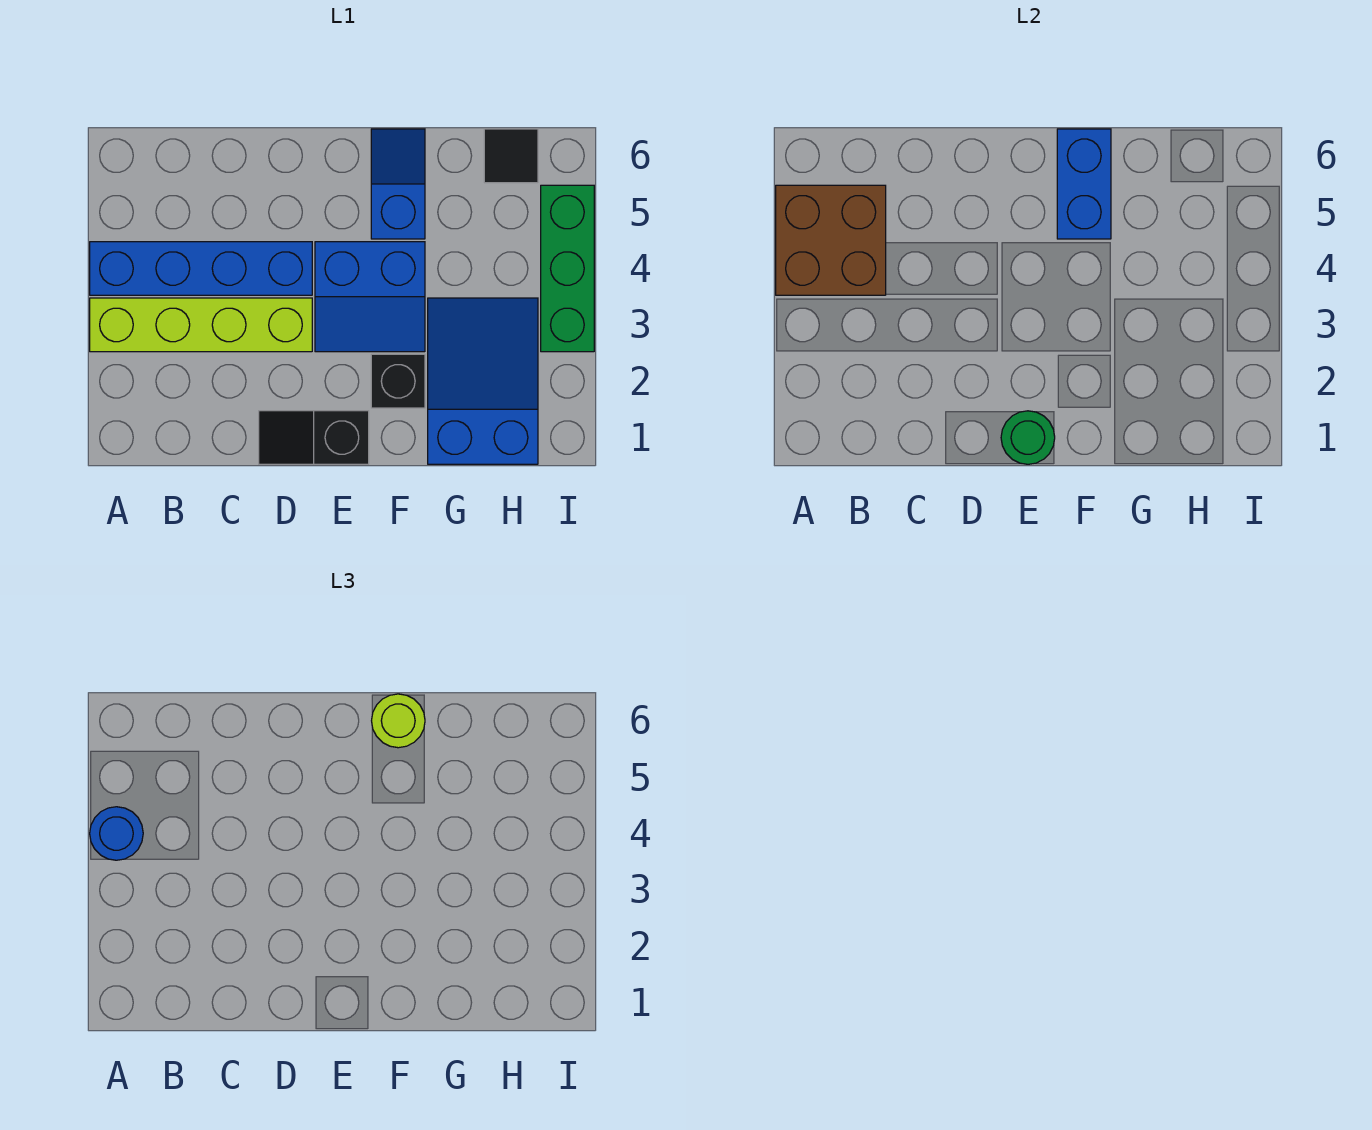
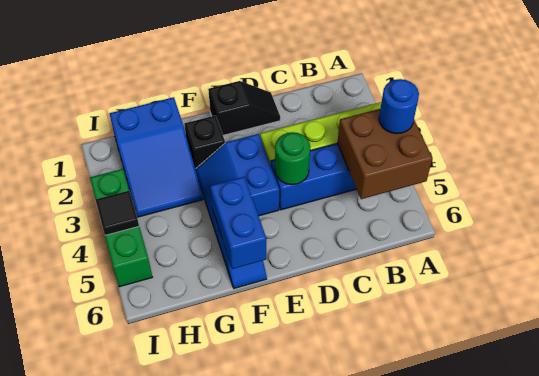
green round brick E1 level 2 -> green round brick D4 level 2
blue slope E3:F4 level 1 top 4 -> blue slope E3:F4 level 1 top E
lime round brick F6 level 3 -> none
black tile H6 level 1 -> black tile I4 level 2

